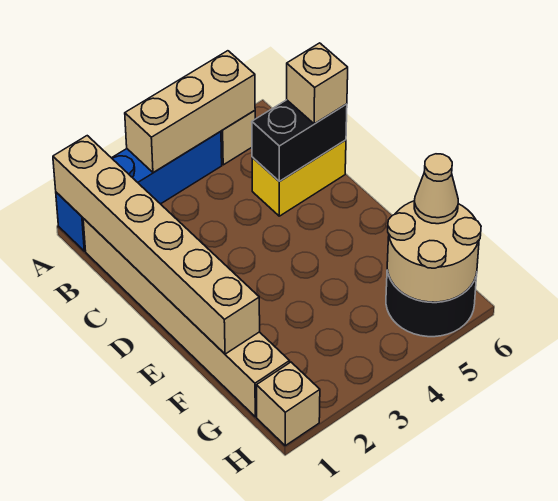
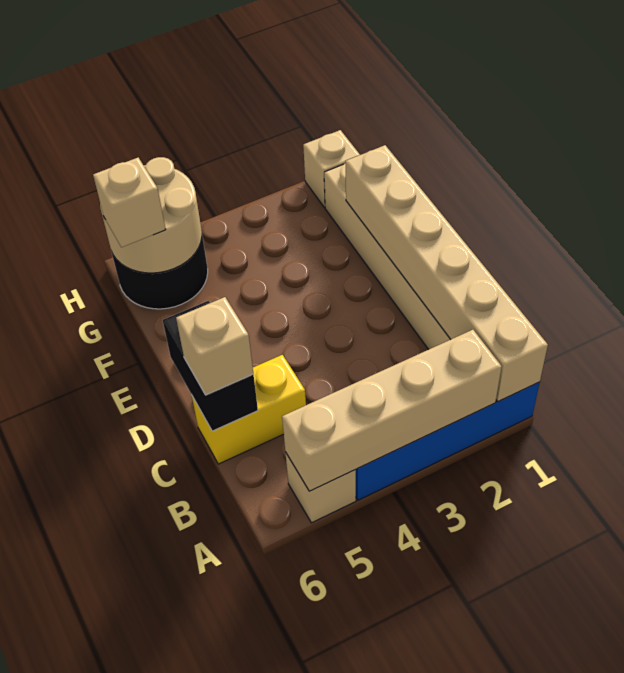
tan brick A3:A5 level 2 -> tan brick A2:A5 level 2
black brick C5:C6 level 2 -> black brick C6:D6 level 2
tan cone G6 level 3 -> tan brick G6 level 3

